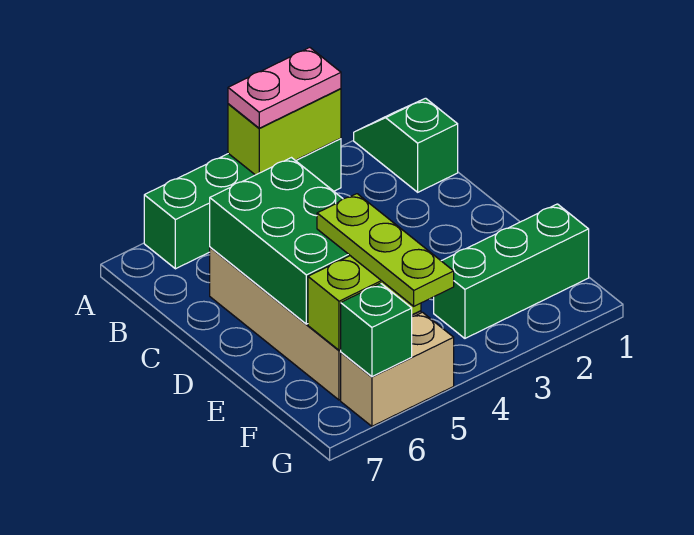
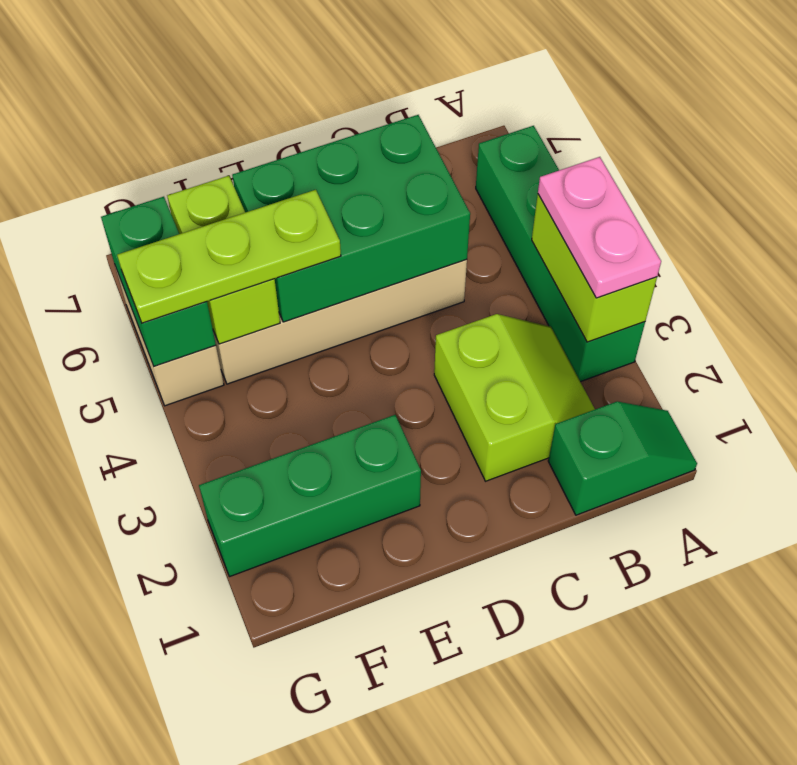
none -> lime slope B2:C3 level 1 top C
green brick F1:F3 level 1 -> green brick E2:G2 level 1
green brick G6 level 2 -> green brick G5:G6 level 2

